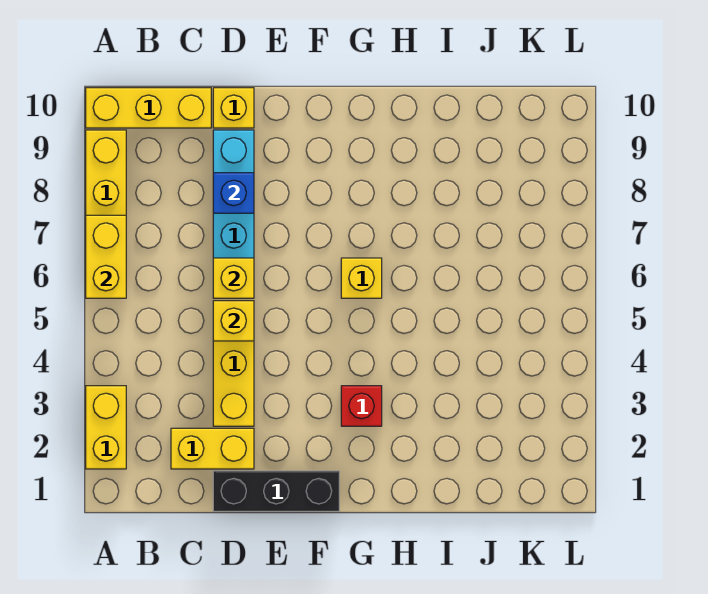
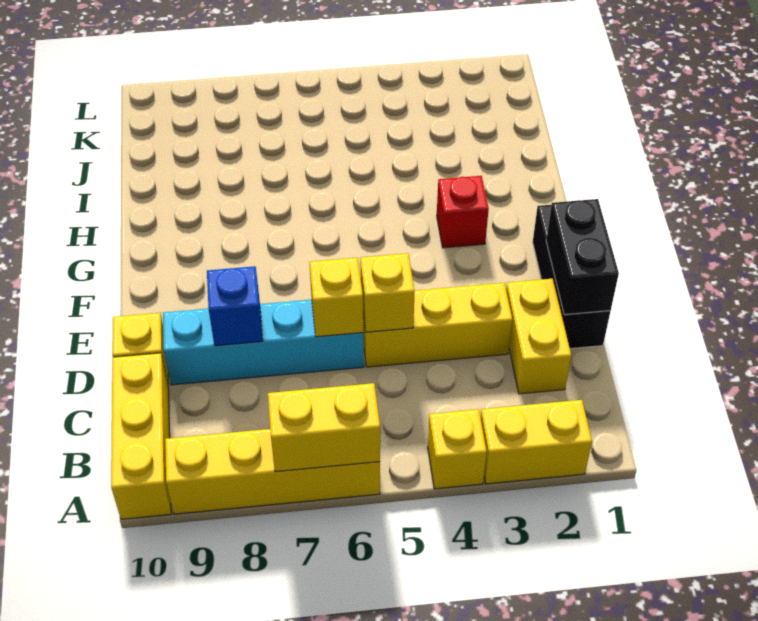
none -> black brick D1:E1 level 2
yellow brick G6 level 1 -> yellow brick A4 level 1

